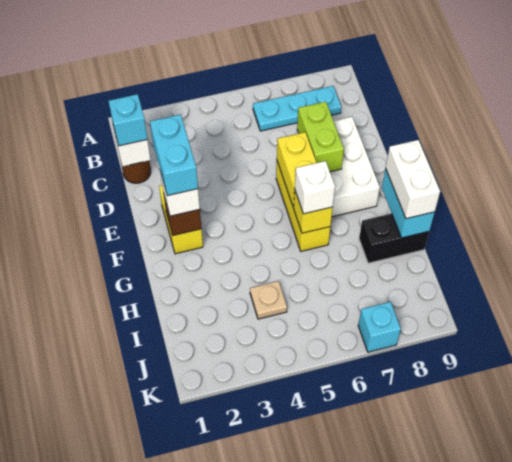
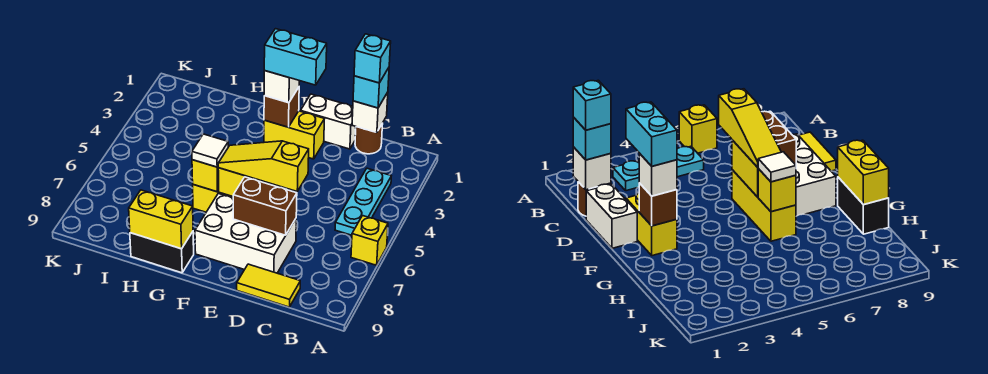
none -> yellow brick A6 level 1
cyan plate B6:B8 level 1 -> cyan plate B3:B5 level 1
none -> yellow tile C9:D9 level 1
none -> yellow slope D6:F6 level 3 top D
lime brick D7:E7 level 2 -> brown brick D7:E7 level 2
white brick G6 level 3 -> white tile G6 level 3
cyan brick G9:H9 level 2 -> yellow brick G9:H9 level 2
white brick G9:H9 level 3 -> white brick D1:E1 level 1
black brick H8:H9 level 1 -> black brick G9:H9 level 1
tan plate I4 level 1 -> none
cyan brick K7 level 1 -> cyan brick C1 level 4

